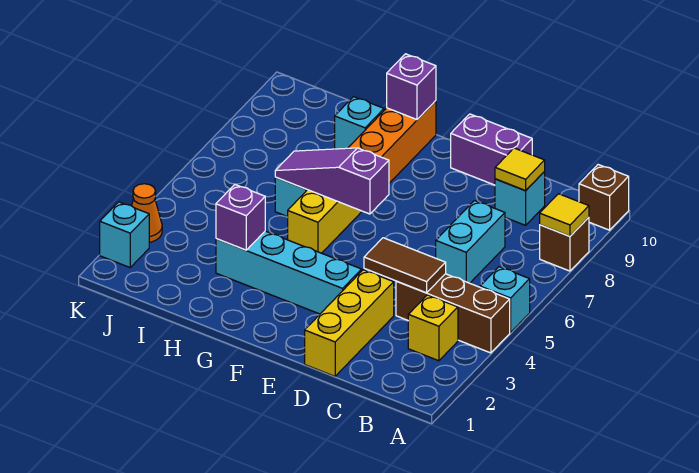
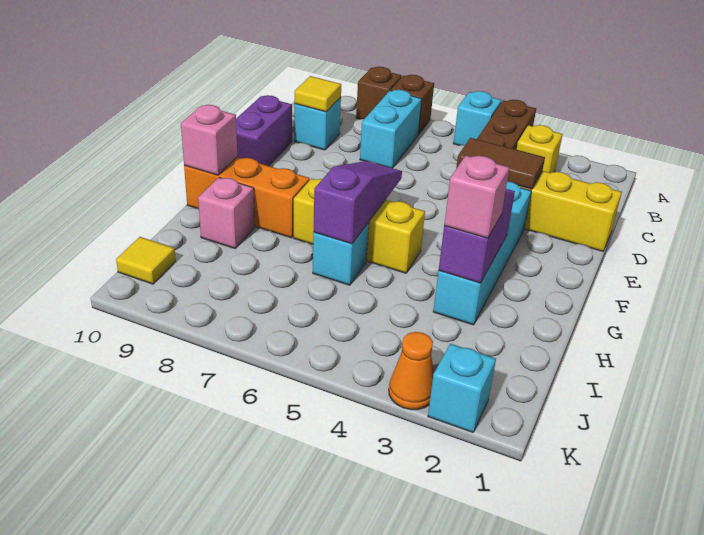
yellow tile A8 level 2 -> yellow tile J10 level 1
brown brick A10 level 1 -> brown brick A7 level 1
brown tile C4:D4 level 2 -> brown tile D3:D4 level 2
cyan brick C6:C7 level 1 -> cyan brick B7:C7 level 1
purple slope F6:H6 level 2 top F -> purple slope F6:H6 level 2 top H
purple brick G10 level 2 -> pink brick G10 level 2
purple brick H3 level 2 -> purple brick G3:H3 level 2
none -> pink brick H3 level 3
cyan brick H9 level 1 -> pink brick H9 level 1

